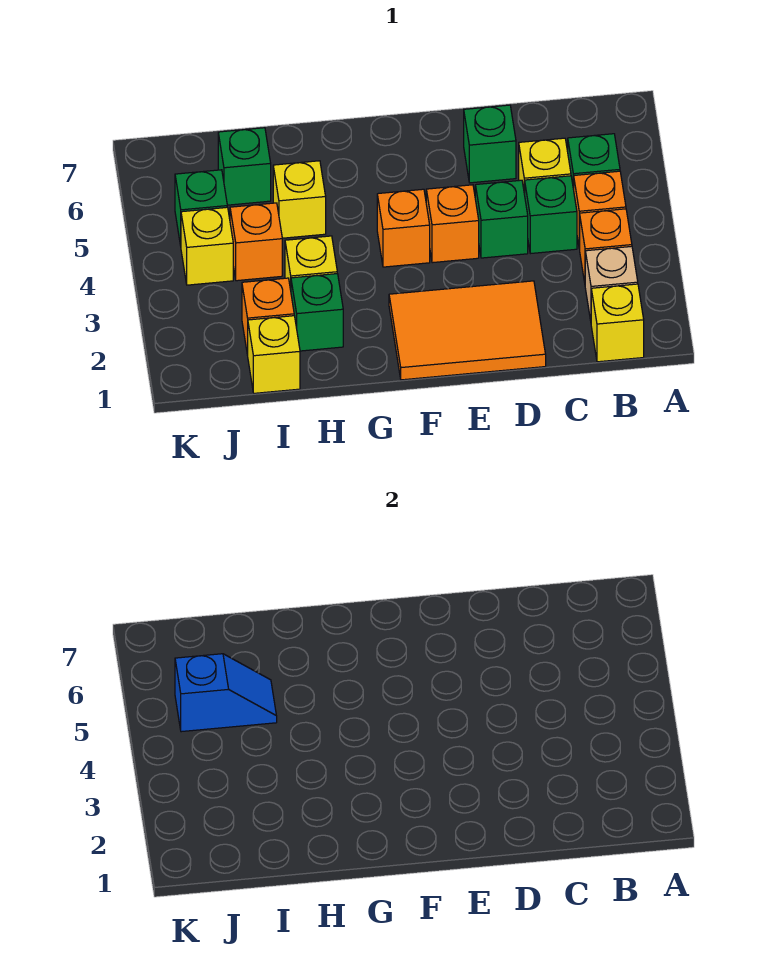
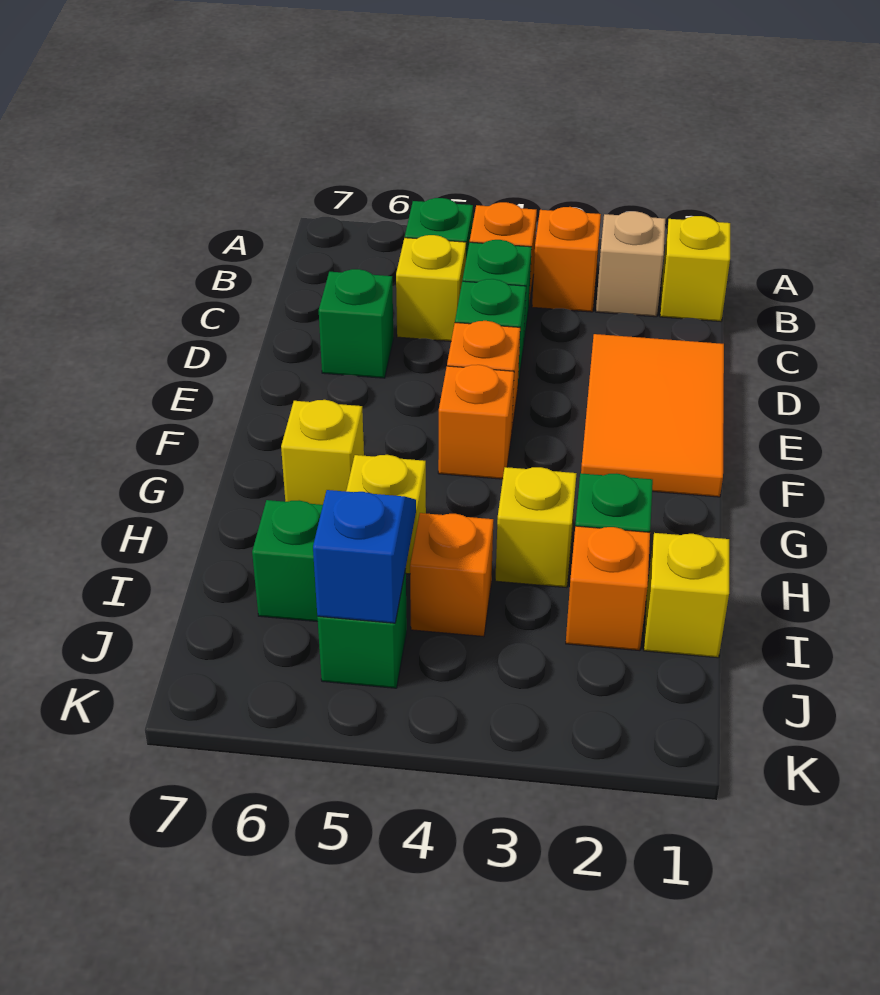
yellow brick J4 level 1 -> yellow brick G6 level 1

